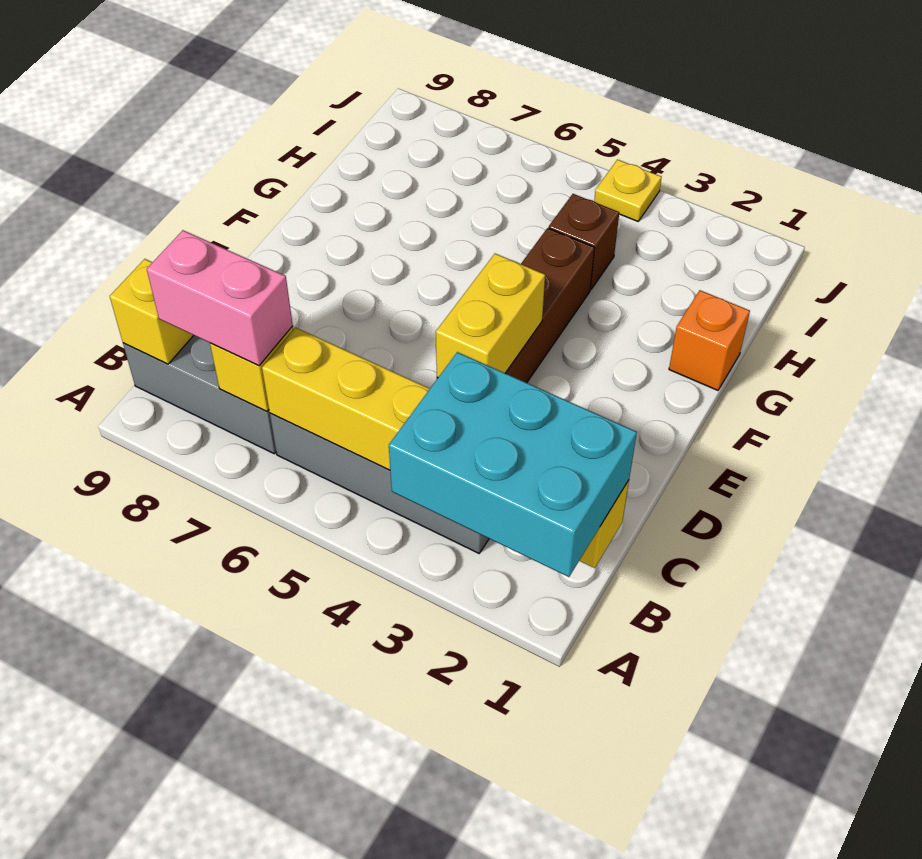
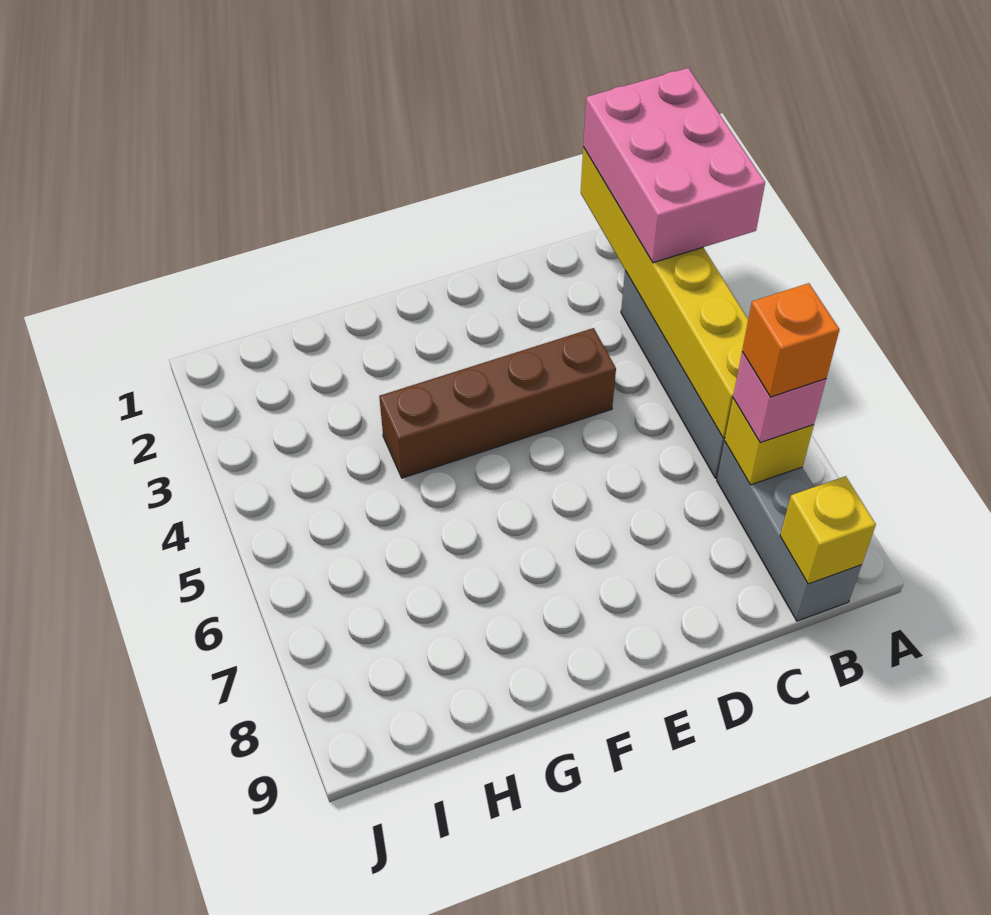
cyan brick A1:B3 level 3 -> pink brick A1:B3 level 3
pink brick B7:B8 level 3 -> pink brick B7 level 3
yellow brick D4:E4 level 2 -> none
orange brick G1 level 1 -> orange brick B7 level 4
brown brick H4 level 1 -> none
yellow plate J4 level 1 -> none

